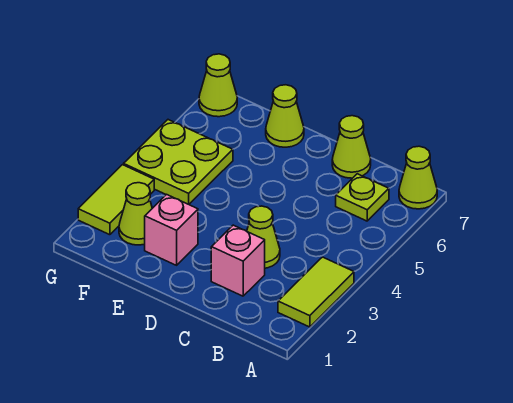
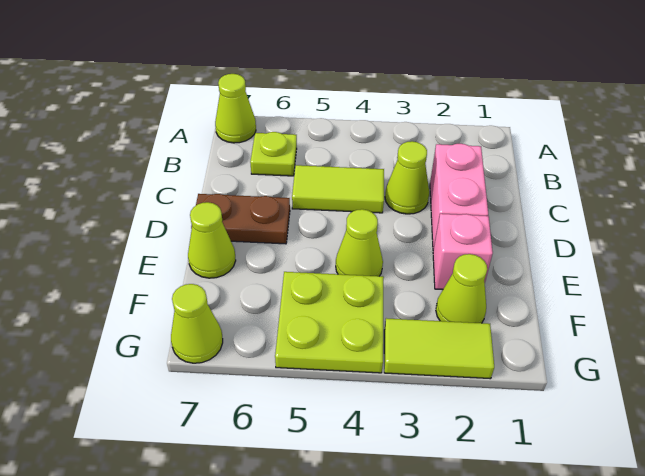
lime tile A2:A3 level 1 -> lime tile C4:C5 level 1
pink brick C2 level 1 -> pink brick C2:D2 level 1
lime cone C7 level 1 -> lime cone E4 level 1
none -> brown plate D6:D7 level 1

